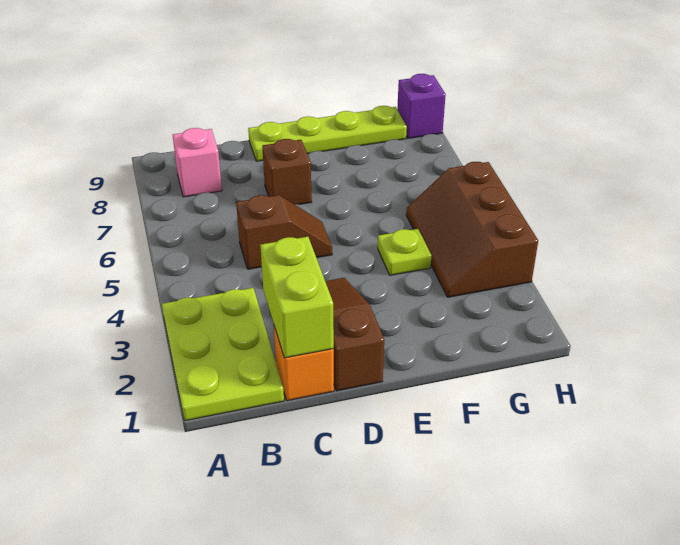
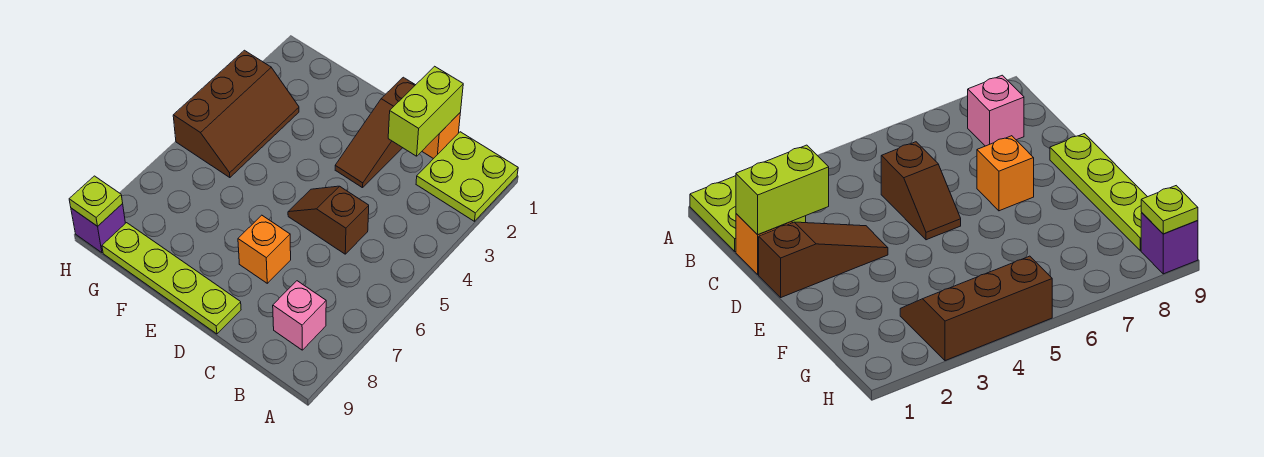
lime plate A1:B3 level 1 -> lime plate A1:B2 level 1
brown brick D7 level 1 -> orange brick D7 level 1
lime plate F4 level 1 -> lime plate H9 level 2

